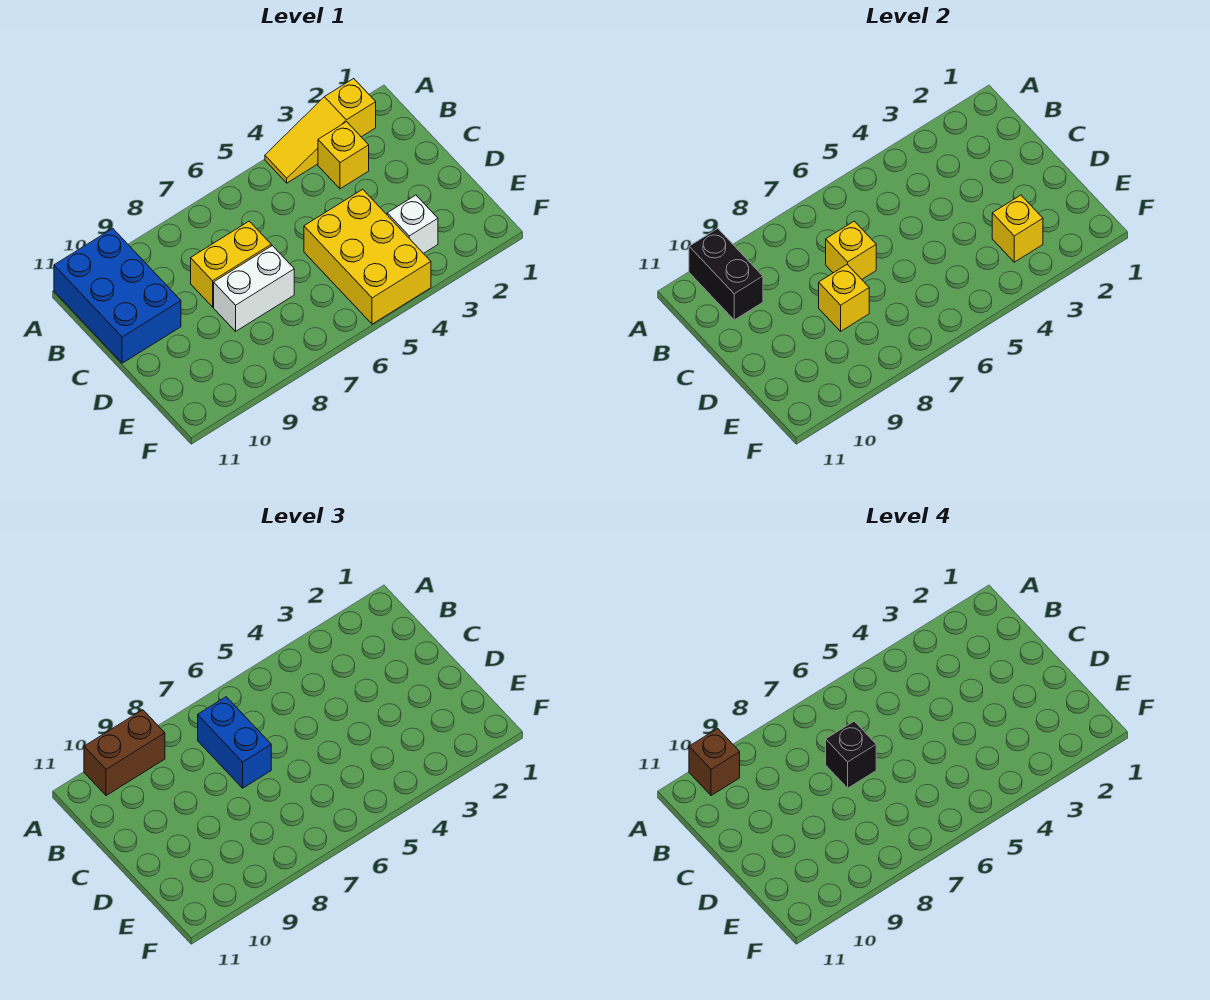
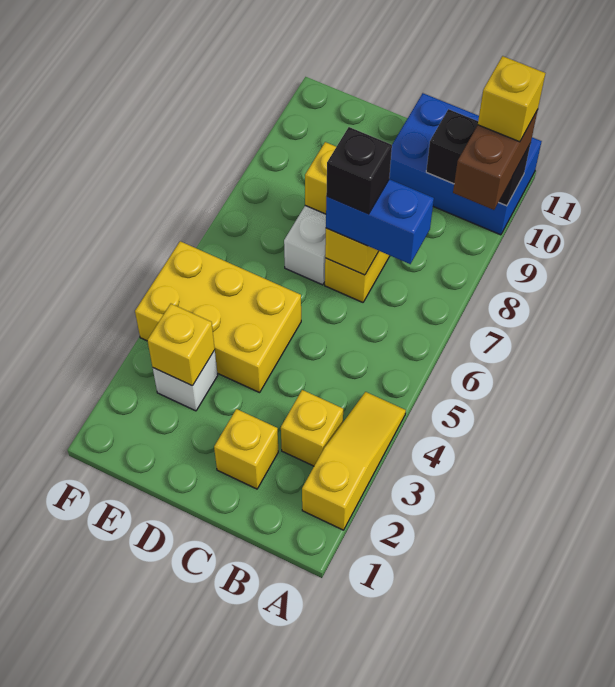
brown brick A10 level 4 -> yellow brick A10 level 4
none -> yellow brick C2 level 1

